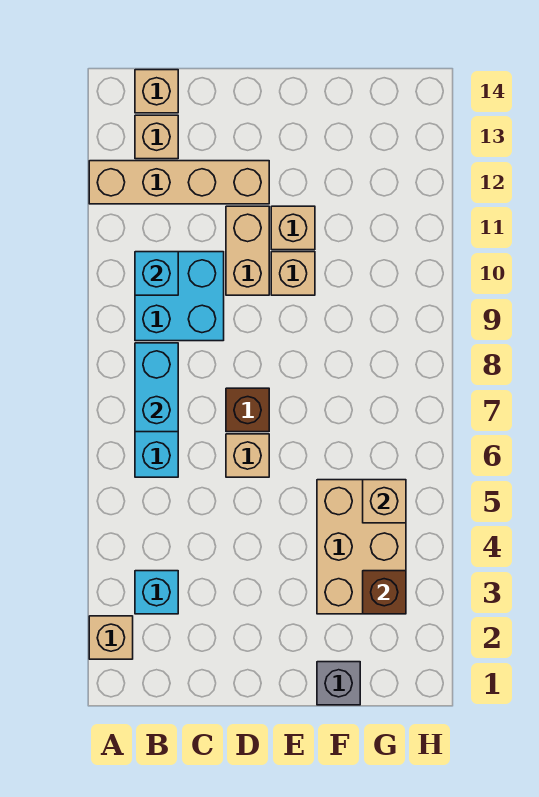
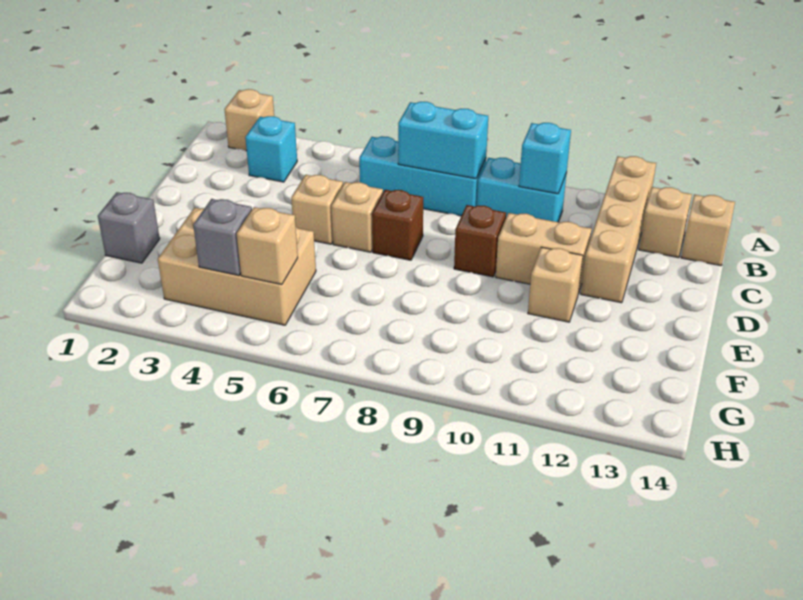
cyan brick B9:C10 level 1 -> cyan brick B9:B10 level 1
tan brick E10 level 1 -> tan brick D5 level 1
brown brick G3 level 2 -> brown brick D9 level 1
none -> grey brick G4 level 2

